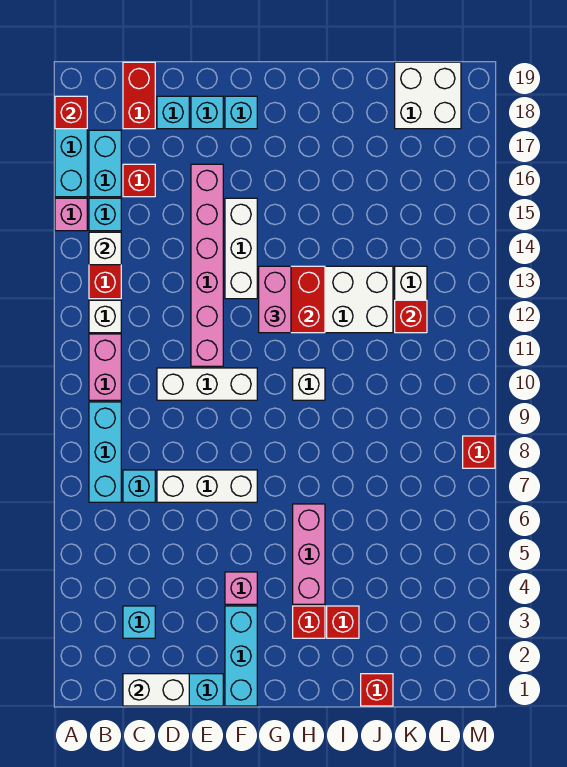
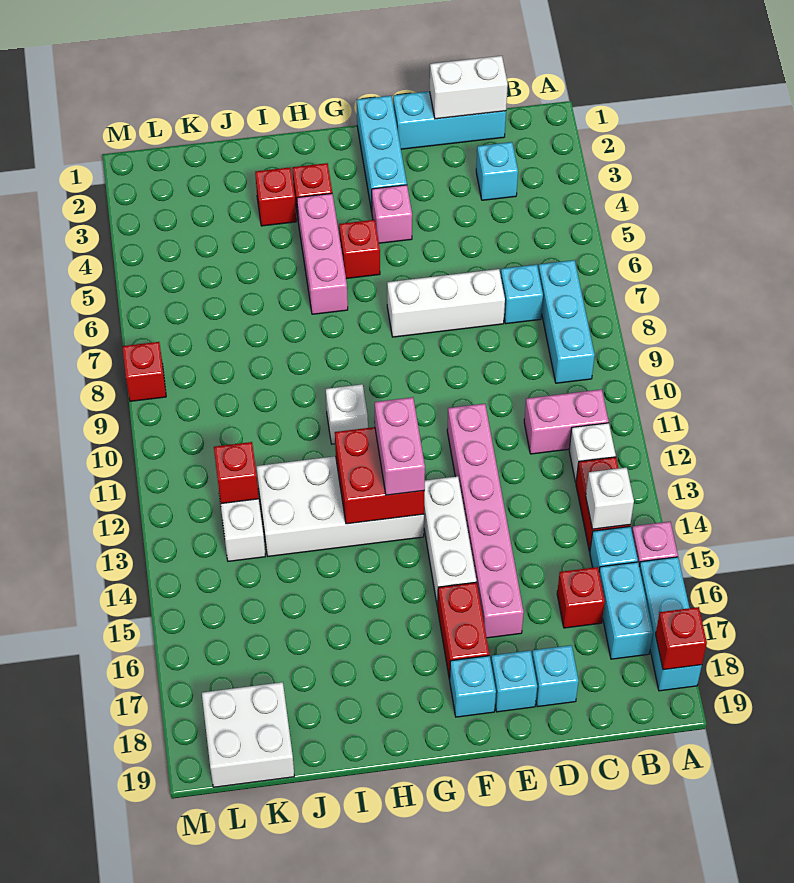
pink brick B10:B11 level 1 -> pink brick B11:C11 level 1
red brick C18:C19 level 1 -> red brick F16:F17 level 1
white brick D10:F10 level 1 -> none
red brick J1 level 1 -> red brick G5 level 1

